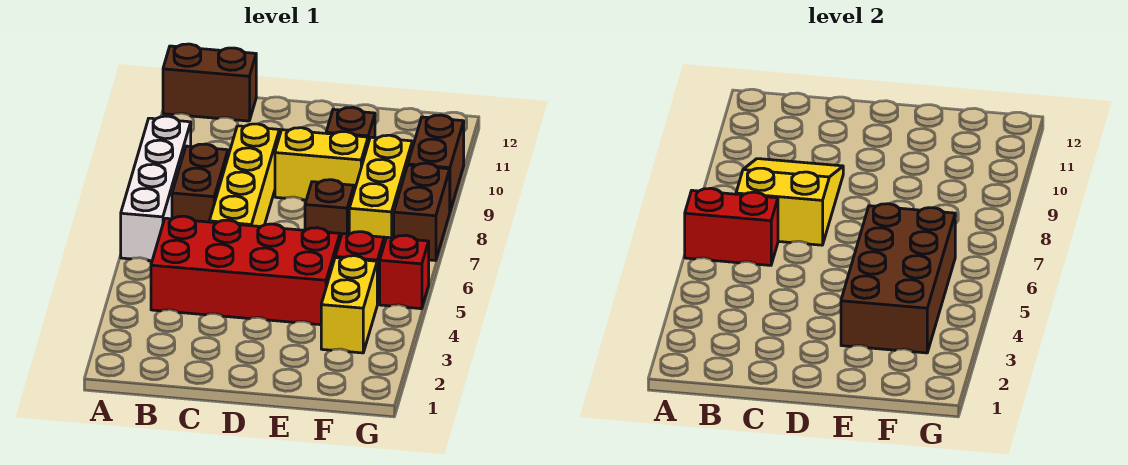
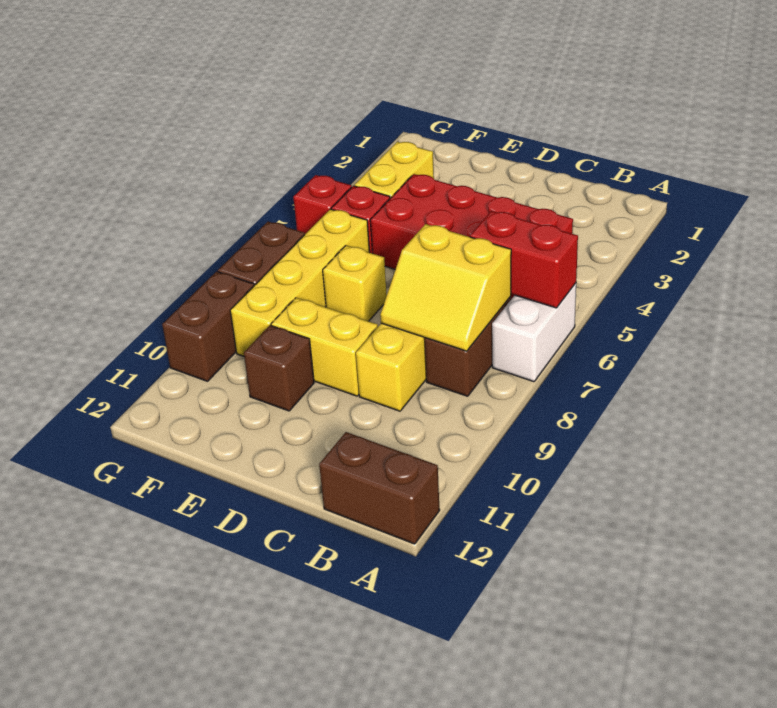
white brick A6:A9 level 1 -> white brick A6:A7 level 1
yellow slope B7:C9 level 2 top 7 -> yellow slope B7:C8 level 2 top 7
brown brick E3:F6 level 2 -> none
brown brick E7 level 1 -> yellow brick E7 level 1
yellow brick F7:F9 level 1 -> yellow brick F6:F9 level 1

